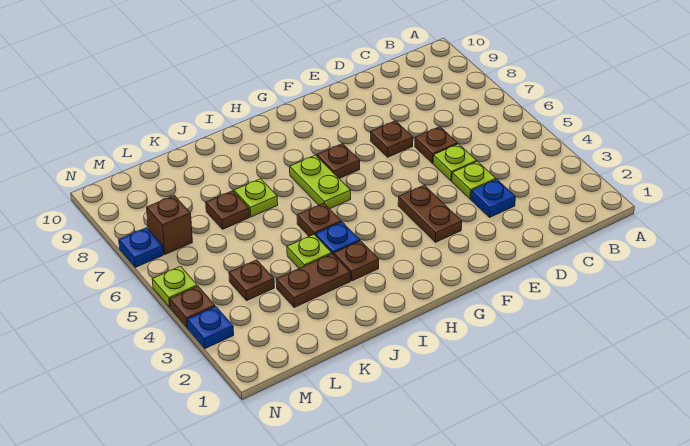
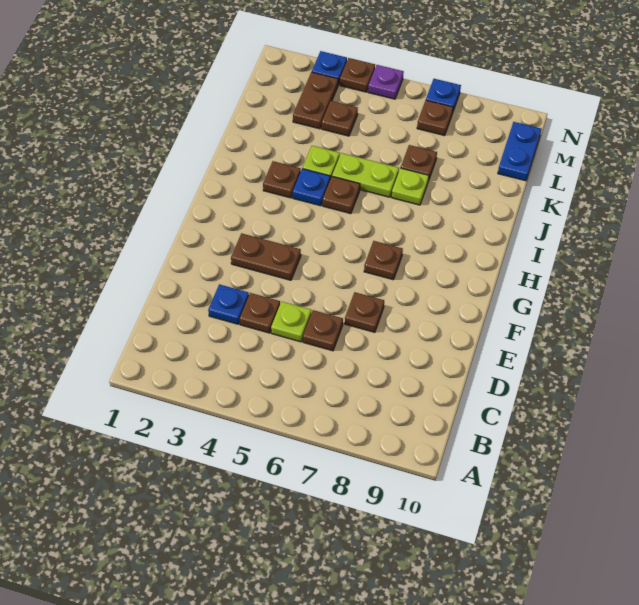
lime plate D4 level 1 -> brown plate D4 level 1
lime plate H6:H7 level 1 -> lime plate J5:J6 level 1
brown plate J3:K3 level 1 -> brown plate L3:M3 level 1
none -> blue plate L10:M10 level 1
brown brick M7 level 1 -> brown plate M7 level 1
lime plate N5 level 1 -> purple plate N5 level 1

